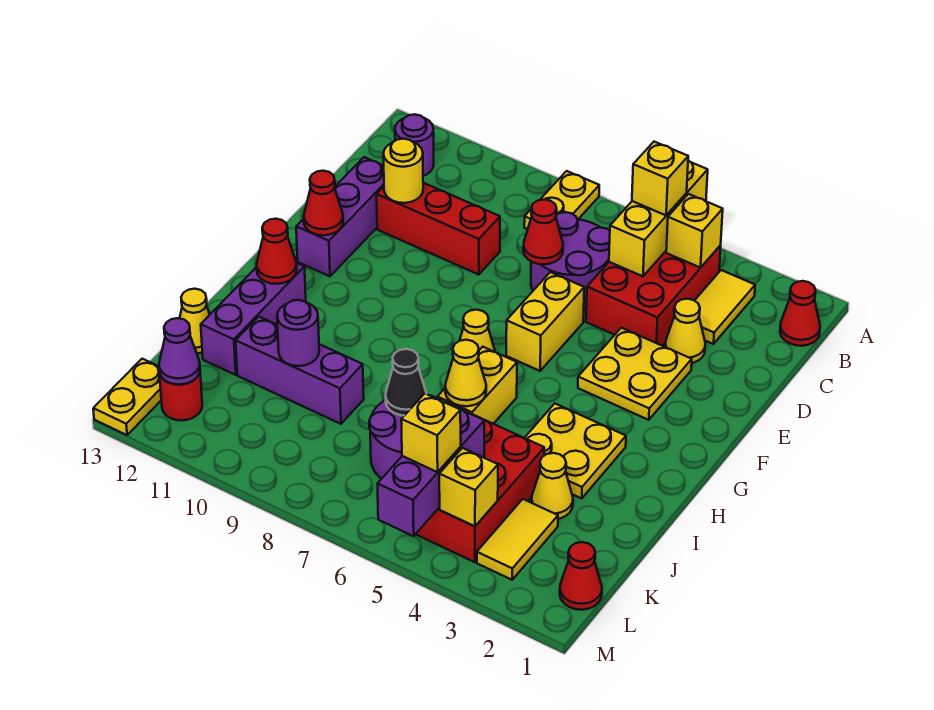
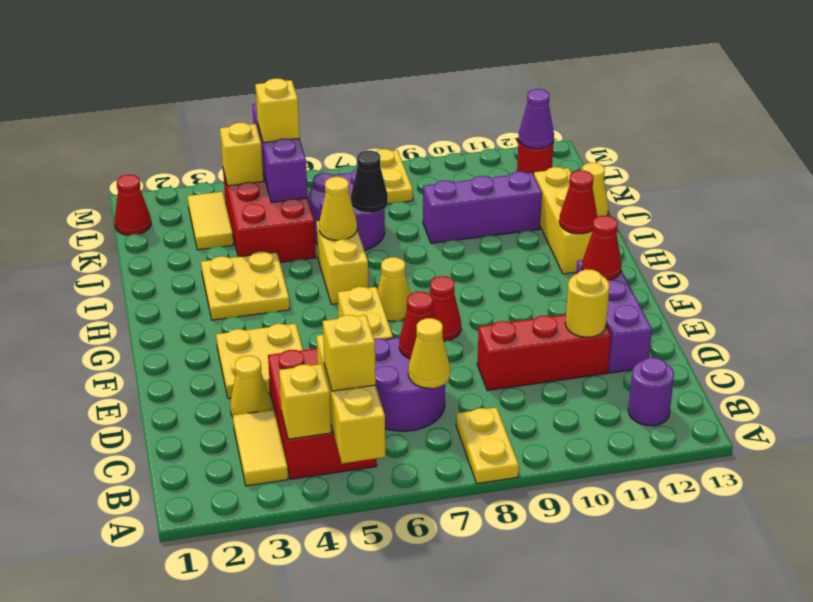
red cone B1 level 1 -> red cone F8 level 1
purple brick H12:J12 level 1 -> yellow brick H12:J12 level 1
yellow cone J3 level 1 -> yellow cone C7 level 2
purple round brick J10 level 2 -> none
yellow plate L13:M13 level 1 -> yellow plate L8:M8 level 1

